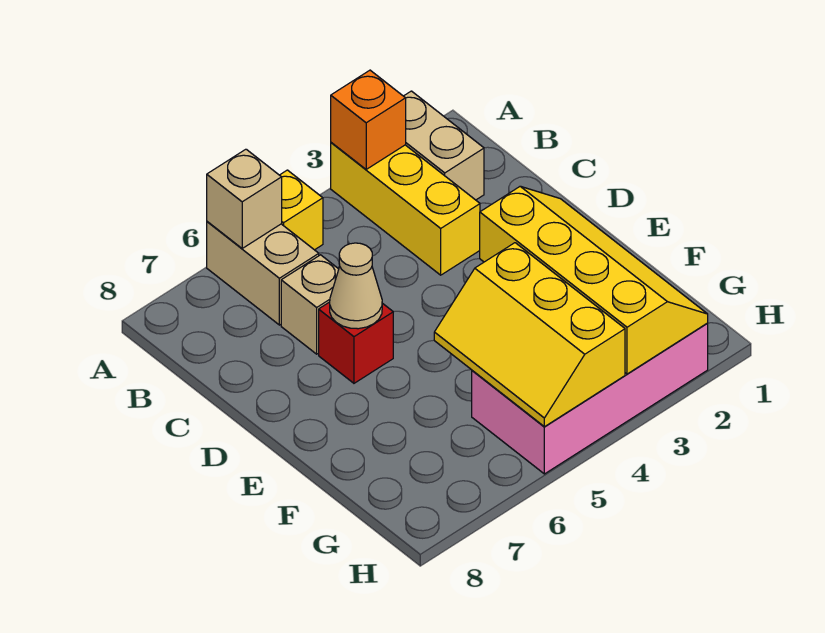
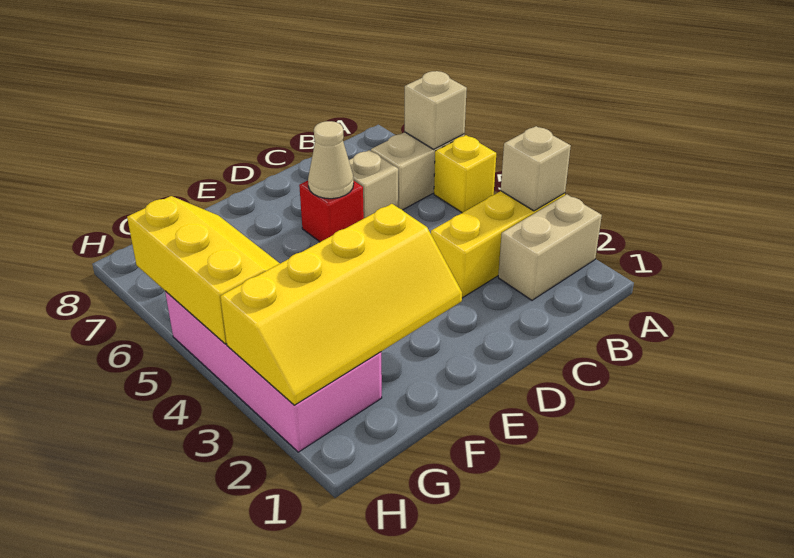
orange brick A3 level 2 -> tan brick A3 level 2
yellow slope F4:H5 level 2 top 4 -> yellow slope G4:H6 level 2 top H

